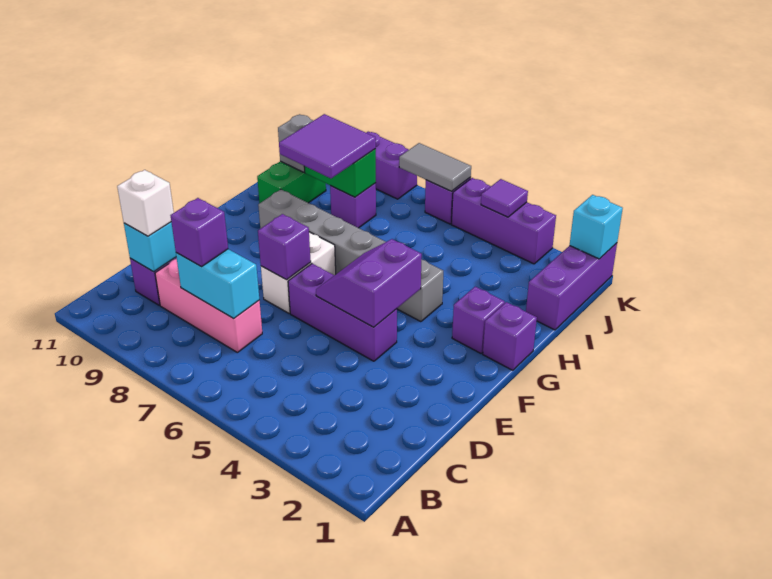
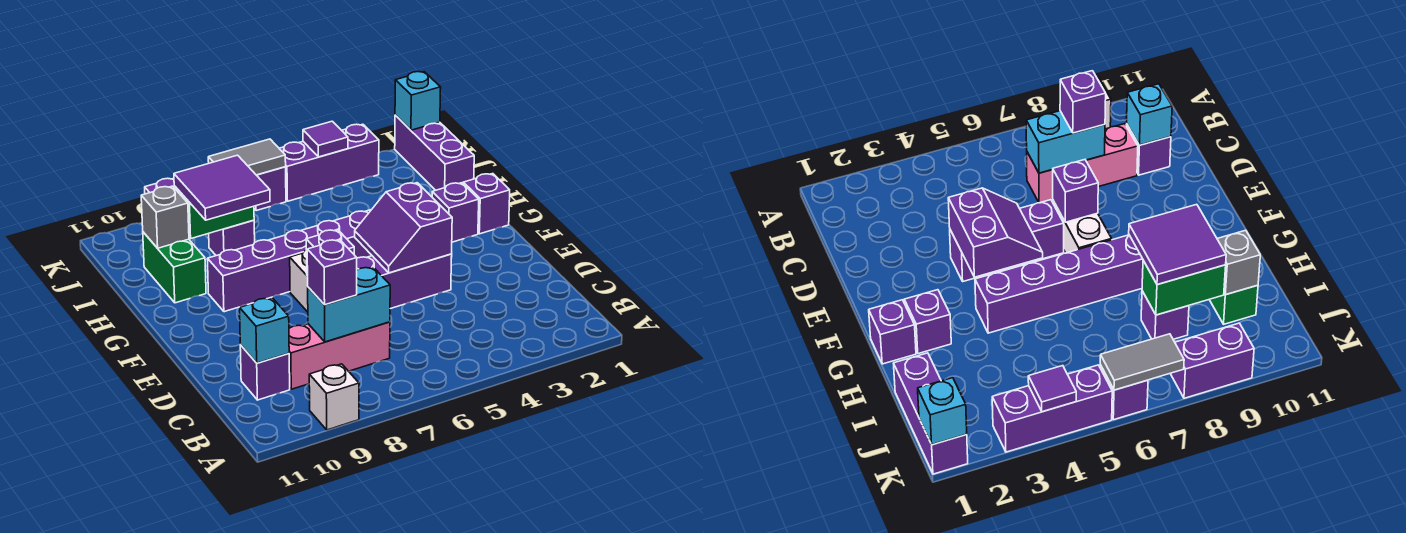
white brick C10 level 3 -> white brick A9 level 1
grey brick G4:G9 level 1 -> purple brick G4:G9 level 1

